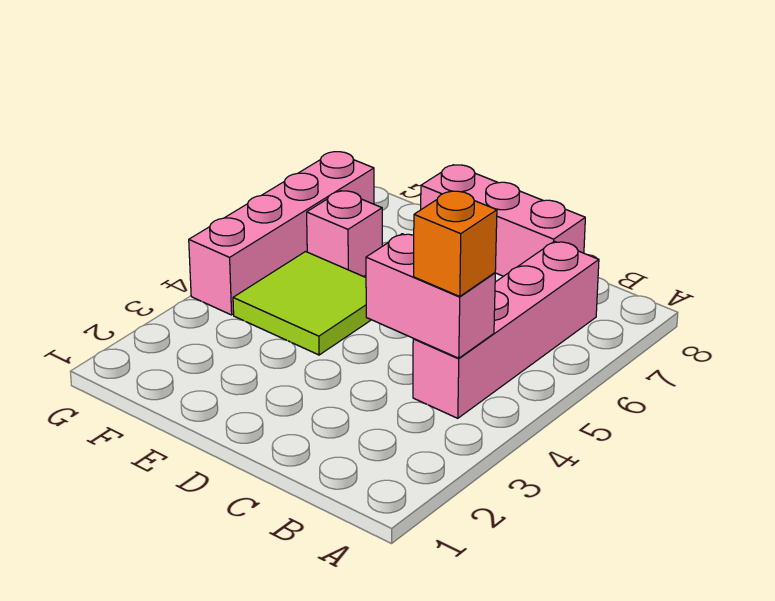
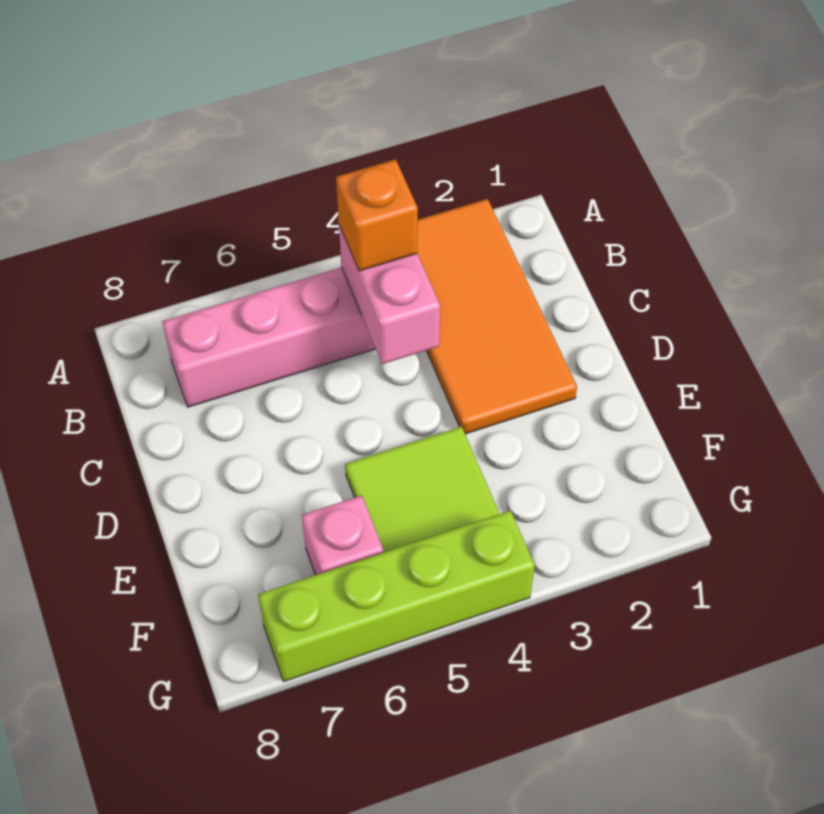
none -> orange tile A2:D3 level 1
pink brick C8:E8 level 1 -> none
pink brick G4:G7 level 1 -> lime brick G4:G7 level 1

